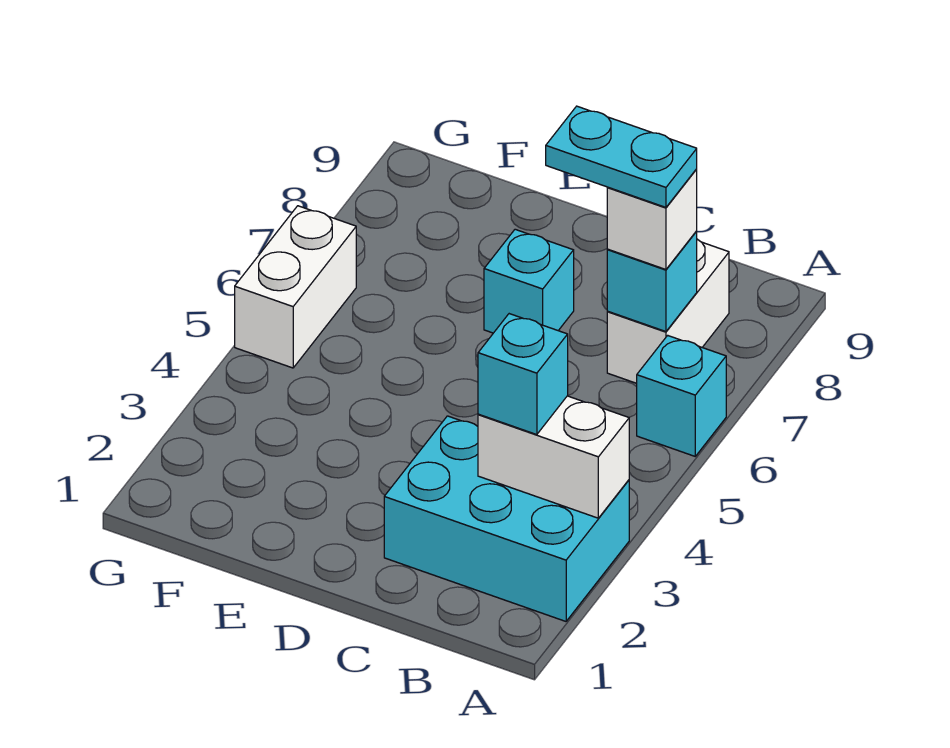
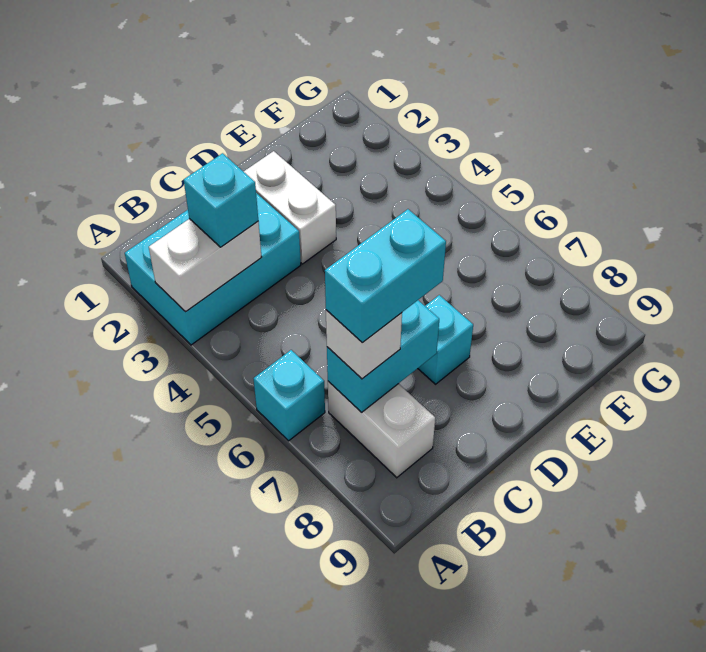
cyan brick B7 level 2 -> cyan brick B7:C7 level 2
cyan plate B7:C7 level 4 -> cyan brick B7:C7 level 4
white brick G5:G6 level 1 -> white brick D2:D3 level 1

